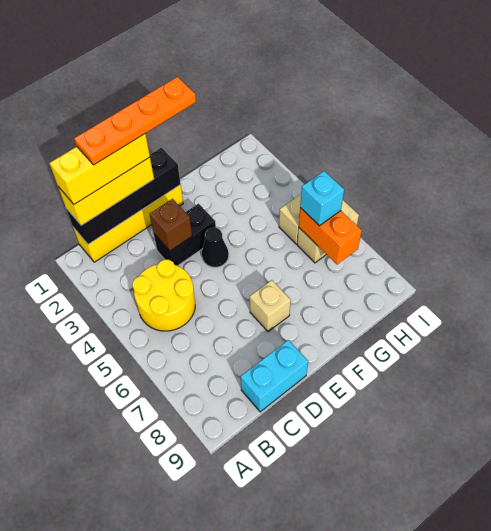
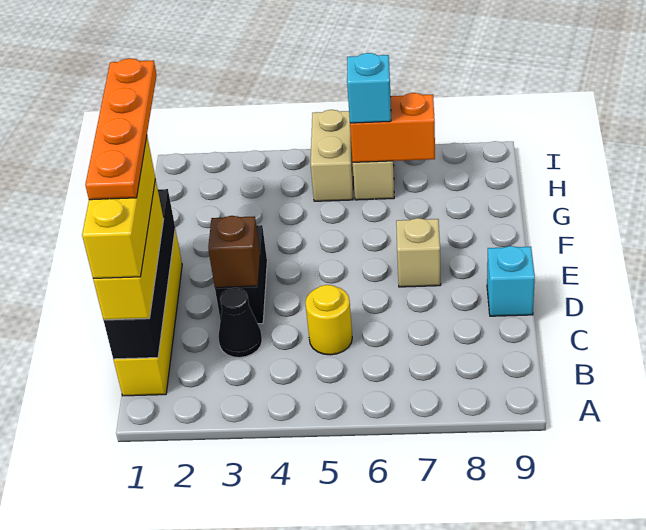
yellow round brick B4:C5 level 1 -> yellow round brick C5 level 1
cyan brick C9:D9 level 1 -> cyan brick D9 level 1
black cone E4 level 1 -> black cone C3 level 1

